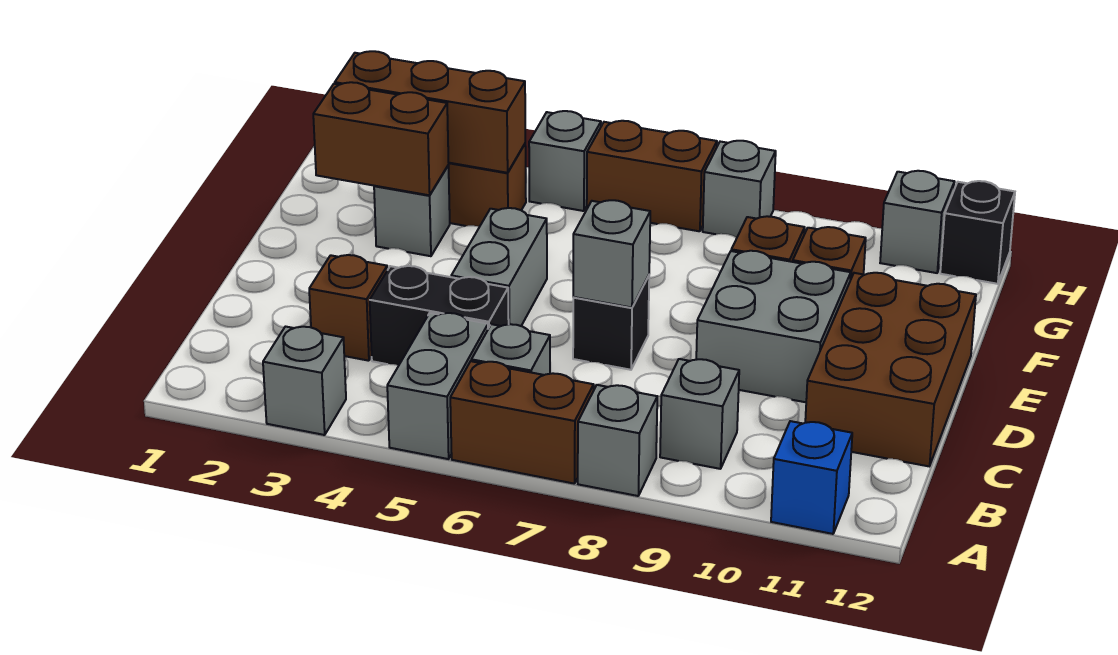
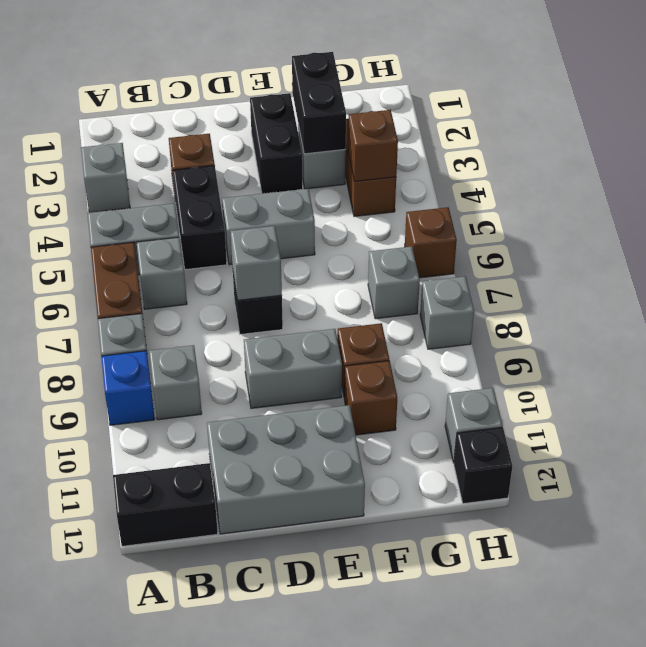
blue brick A11 level 1 -> blue brick A9 level 1
none -> black brick A12:B12 level 1
brown brick C11:E12 level 1 -> grey brick C11:E12 level 1
grey brick D9:E10 level 1 -> grey brick D9:E9 level 1
none -> black brick E2:E3 level 1
brown brick F2:F3 level 2 -> black brick F2:F3 level 2
brown brick G2:G4 level 2 -> brown brick G4 level 2
grey brick H5 level 1 -> grey brick G7 level 1
brown brick H6:H7 level 1 -> brown brick H6 level 1

